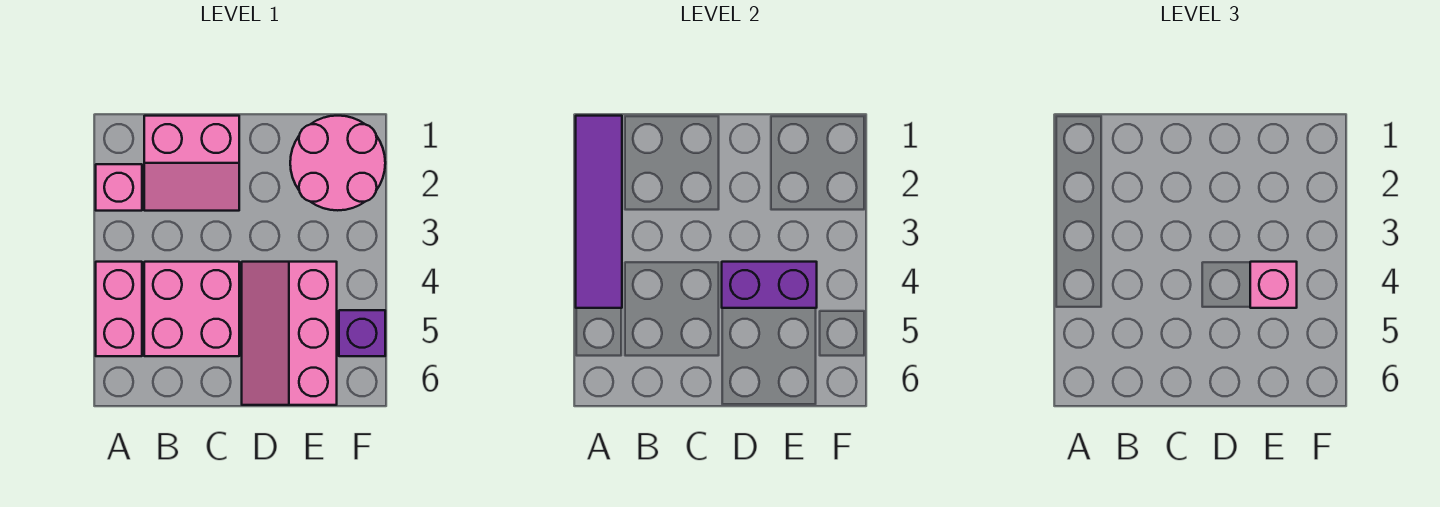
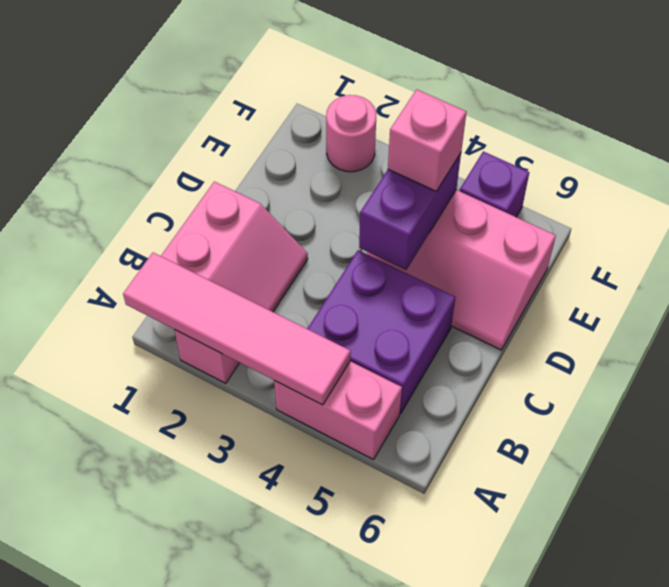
purple tile A1:A4 level 2 -> pink tile A1:A4 level 2
pink brick B4:C5 level 1 -> purple brick B4:C5 level 1
pink round brick E1:F2 level 1 -> pink round brick F2 level 1

